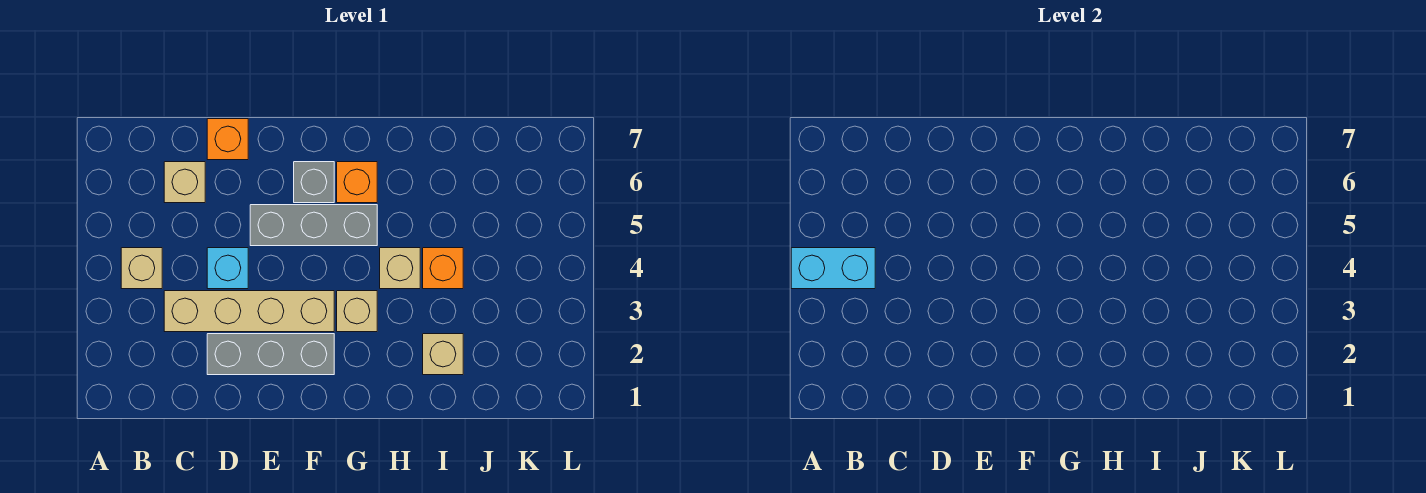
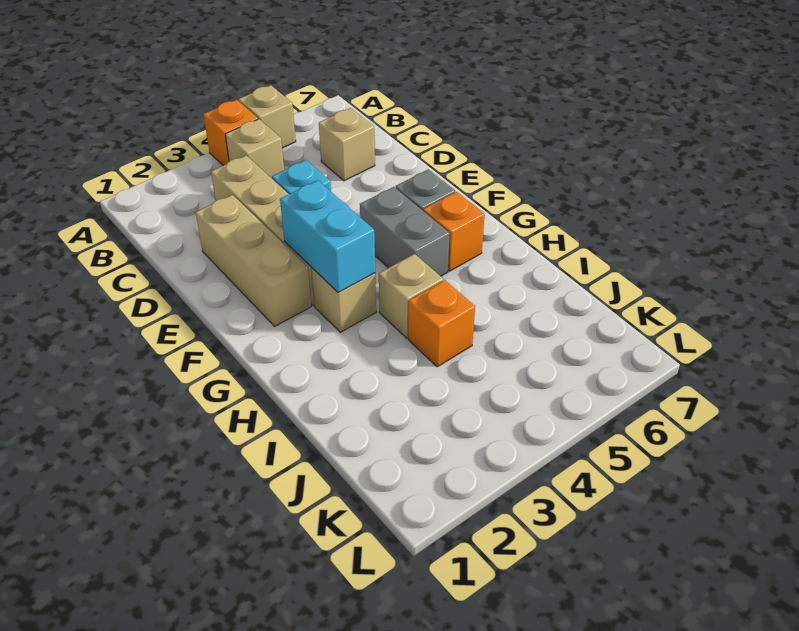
cyan brick A4:B4 level 2 -> cyan brick F3:G3 level 2
grey brick D2:F2 level 1 -> tan brick D2:F2 level 1
orange brick D7 level 1 -> orange brick A4 level 1
grey brick E5:G5 level 1 -> grey brick F5:G5 level 1
tan brick I2 level 1 -> tan brick A5 level 1

